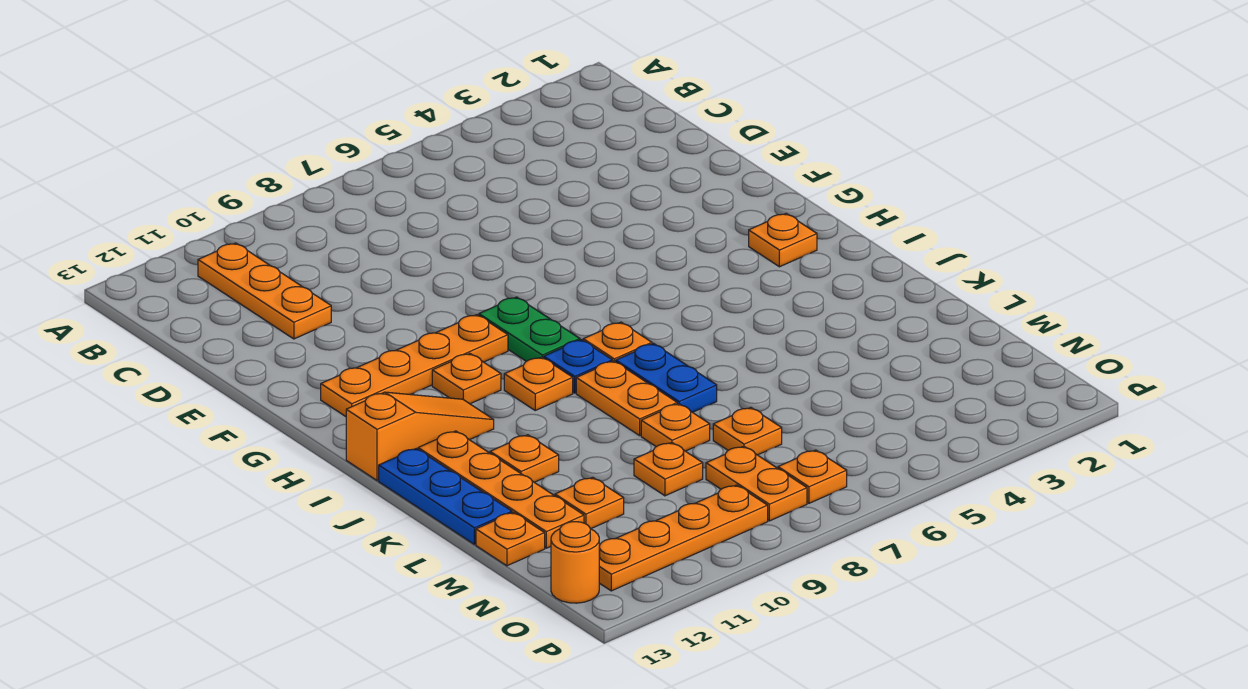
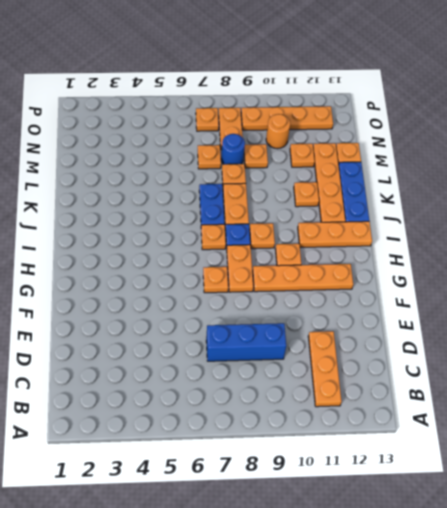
none -> blue brick D7:D9 level 1
green plate G8:H8 level 1 -> orange plate G8:H8 level 1
orange plate H2 level 1 -> orange plate G7 level 1
orange slope I11:I13 level 1 top 13 -> orange plate I11:I13 level 1
none -> blue round brick M8 level 1
orange round brick O13 level 1 -> orange round brick N10 level 1

